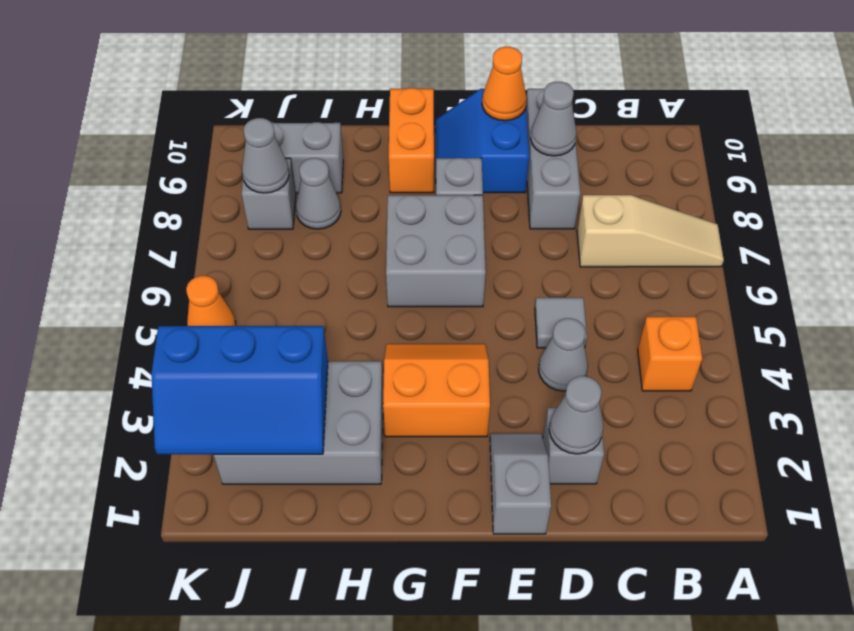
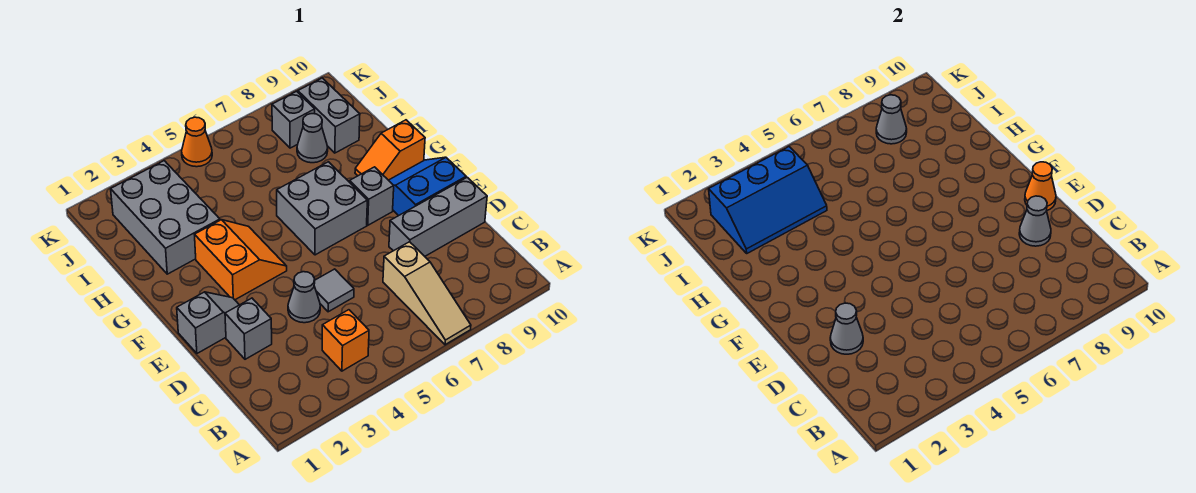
orange brick G9:G10 level 1 -> orange slope G9:G10 level 1 top 10
blue slope I2:K3 level 2 top 3 -> blue slope I2:J4 level 2 top J

